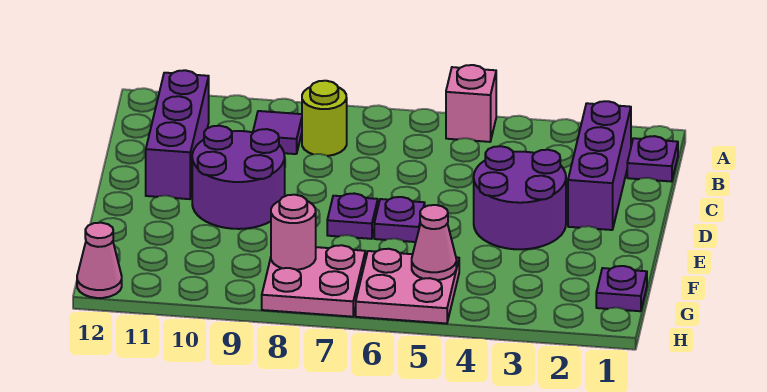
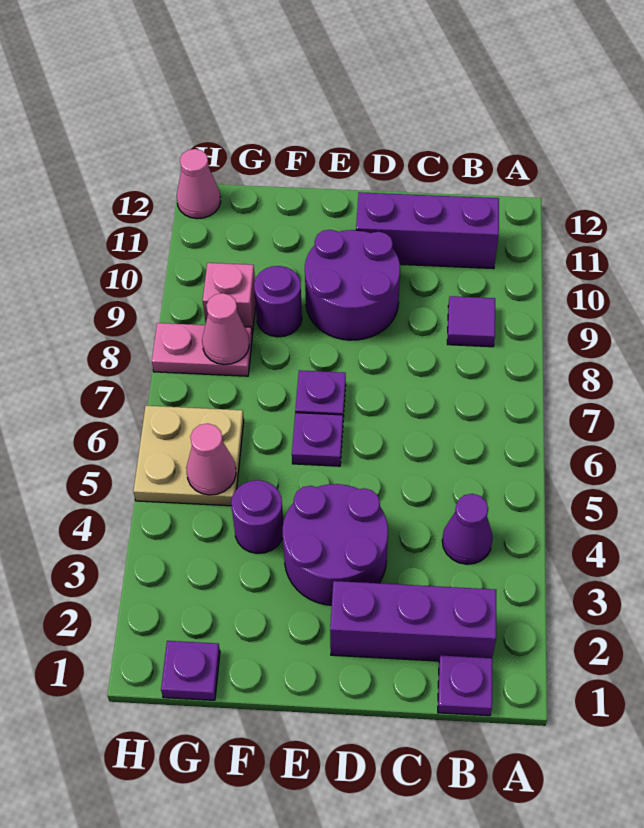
pink brick A5 level 1 -> pink brick G9 level 1
none -> purple cone B4 level 1
lime round brick B8 level 1 -> none
none -> purple round brick F4 level 1
none -> purple round brick F9 level 1
pink plate G5:H6 level 1 -> tan plate G5:H6 level 1
pink plate G7:H8 level 1 -> pink plate G8:H8 level 1
pink round brick G8 level 2 -> pink cone G8 level 2

